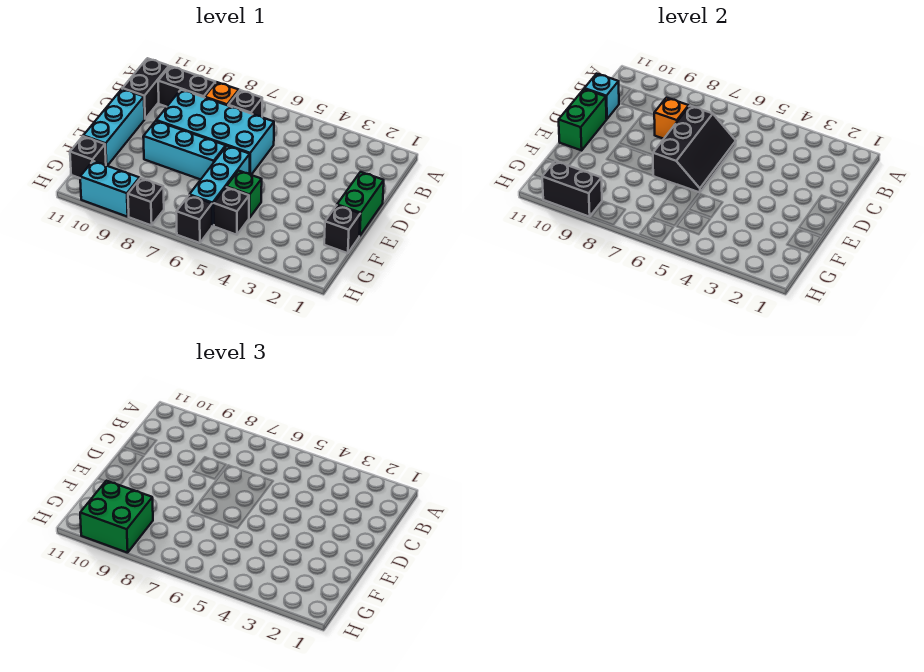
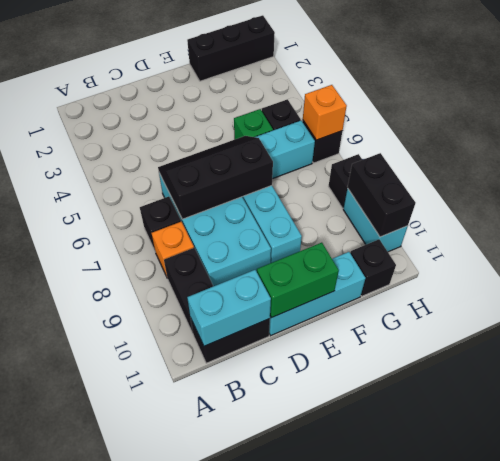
orange brick C8 level 2 -> orange brick H6 level 2
cyan brick C11 level 2 -> cyan brick B11:C11 level 2
green brick D1:E1 level 1 -> none
black brick F1 level 1 -> black brick F1:H1 level 1
green brick G9:H10 level 3 -> none

